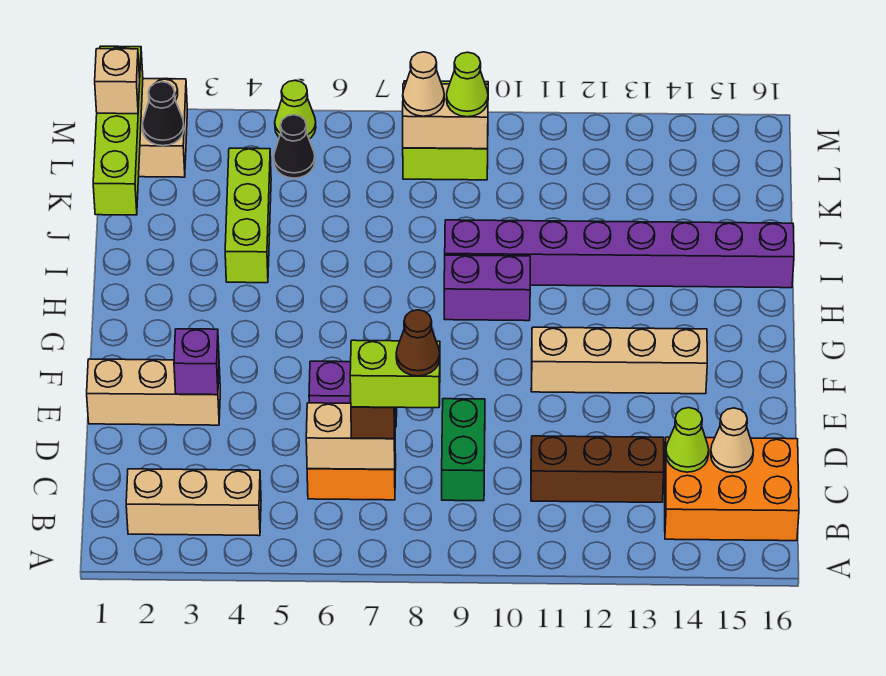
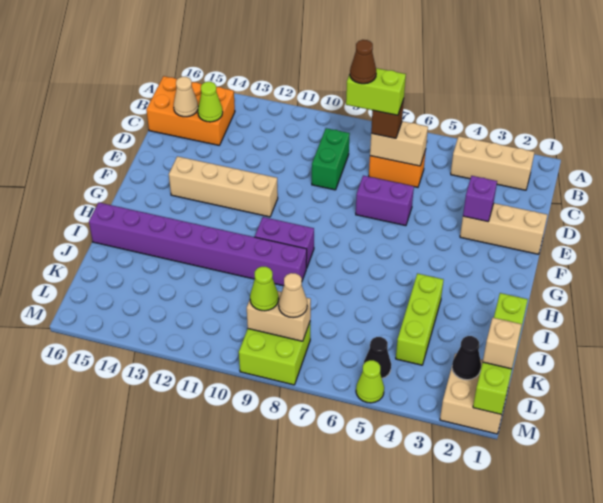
brown brick C11:C13 level 1 -> none

